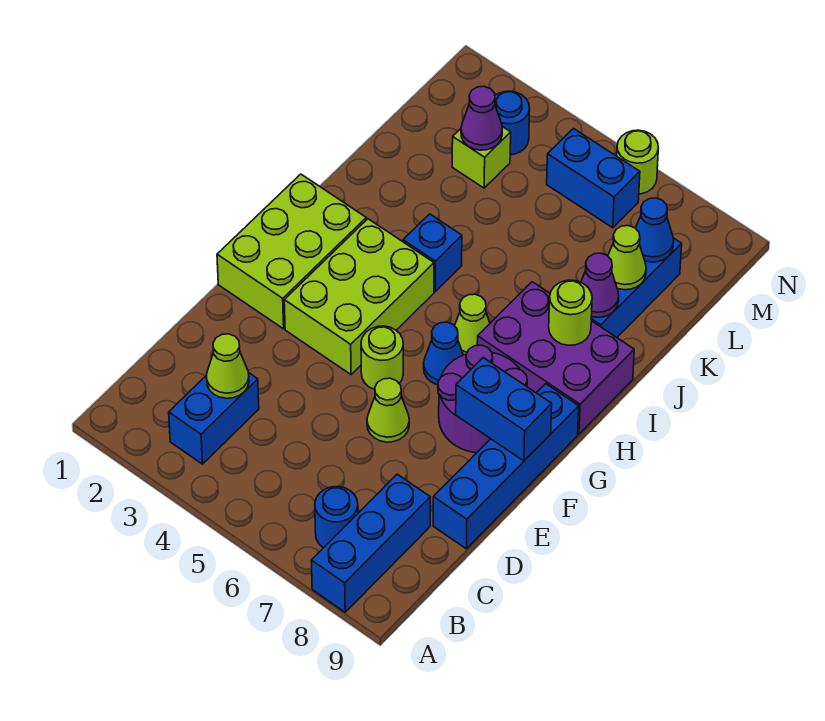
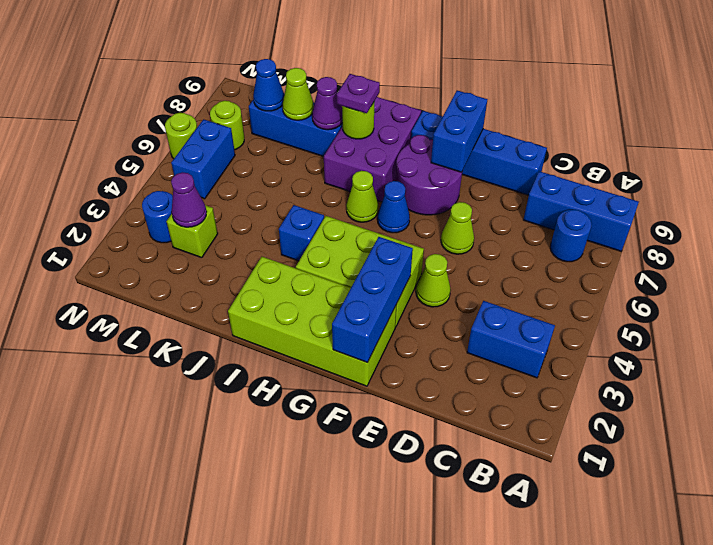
lime cone C3 level 2 -> lime cone E4 level 1
lime brick F1:H2 level 1 -> lime brick F1:I2 level 1
none -> blue brick F1:F3 level 2
lime round brick F5 level 1 -> lime round brick M7 level 1
none -> purple plate I8 level 3

